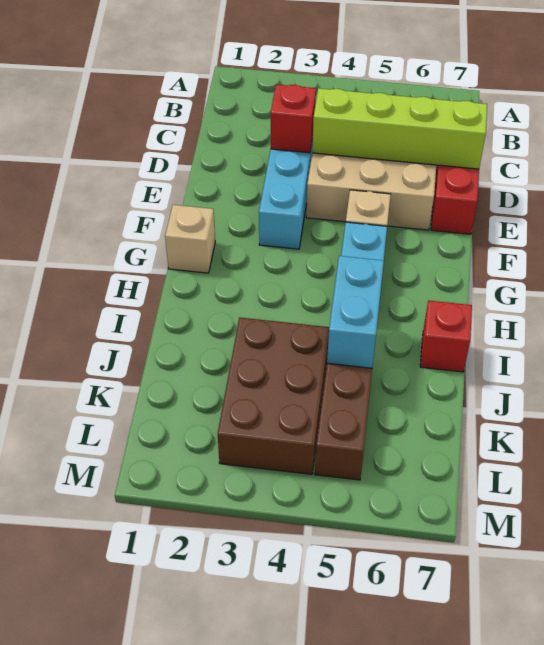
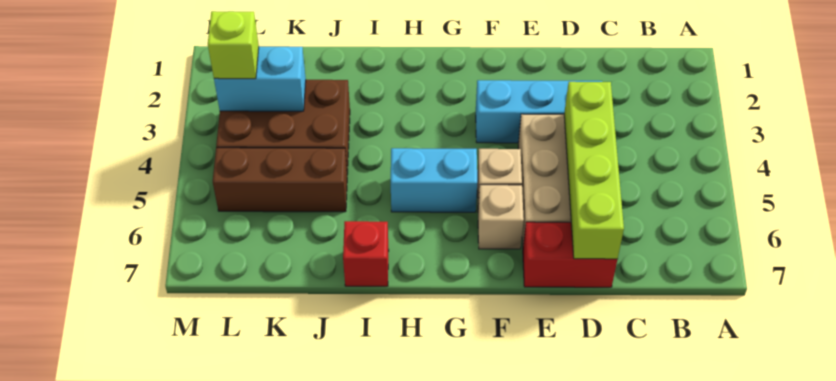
red brick D3 level 2 -> none
tan brick G1 level 1 -> tan brick F6 level 1
cyan brick I5:J5 level 2 -> cyan brick K3:L3 level 2
none -> lime brick L3 level 3

